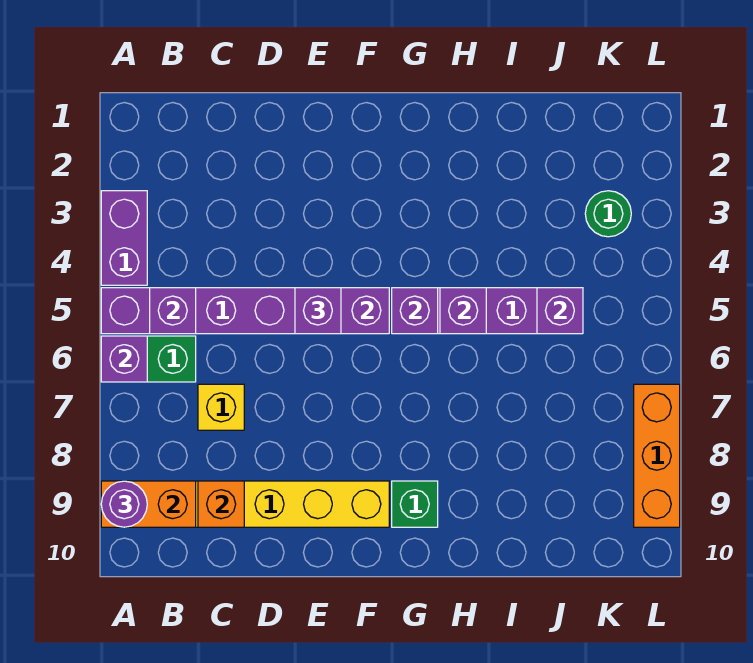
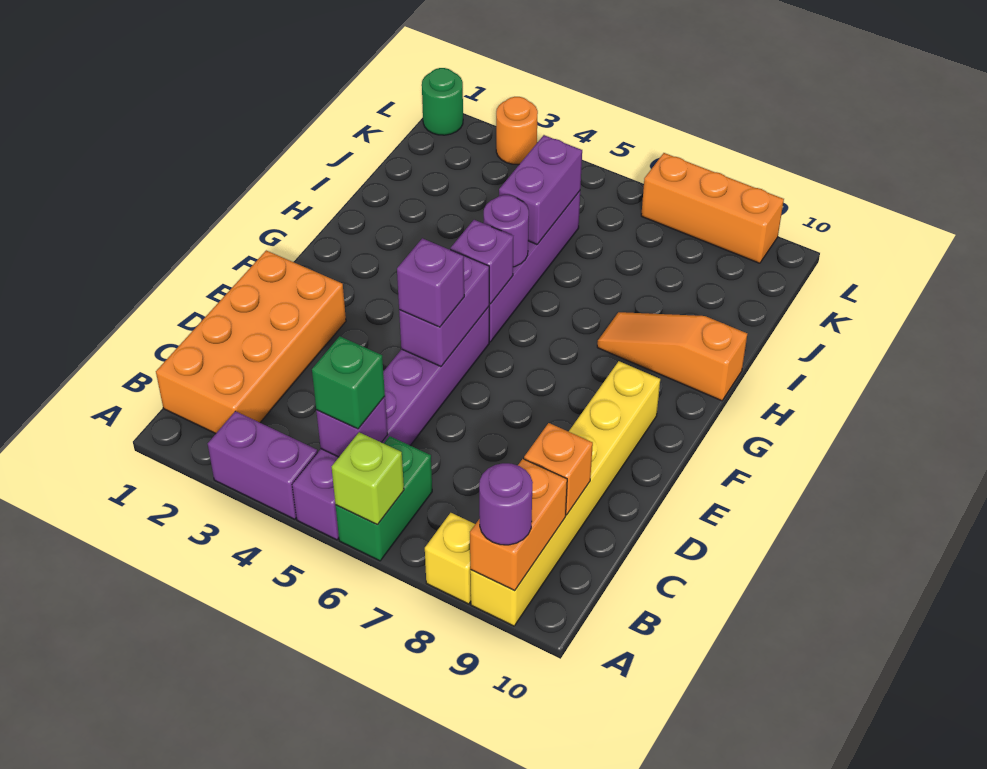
purple brick A6 level 2 -> lime brick A6 level 2
none -> orange brick B1:E2 level 1
yellow brick C7 level 1 -> yellow brick A8 level 1
green brick G9 level 1 -> green brick B5 level 3
purple brick H5 level 2 -> purple round brick H5 level 2
none -> orange slope H8:H10 level 1 top 10
purple brick J5 level 2 -> purple brick I5:J5 level 2
green round brick K3 level 1 -> green round brick L1 level 1
none -> orange round brick L3 level 1

